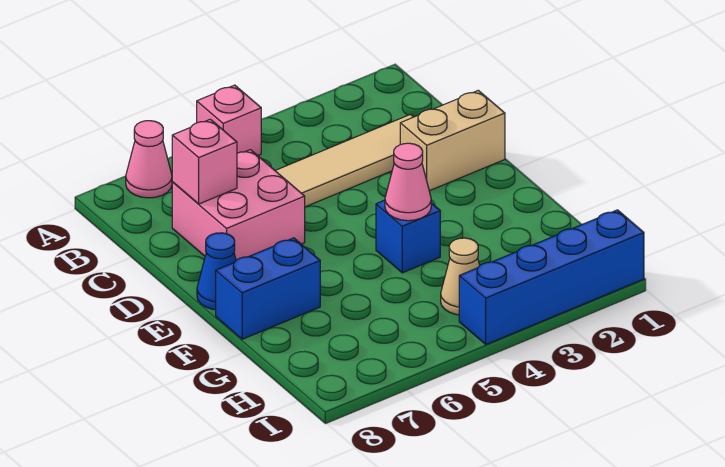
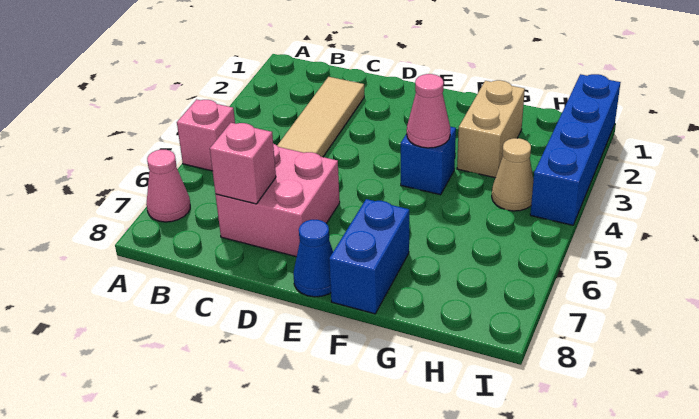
tan brick D1:D2 level 1 -> tan brick G2:G3 level 1

